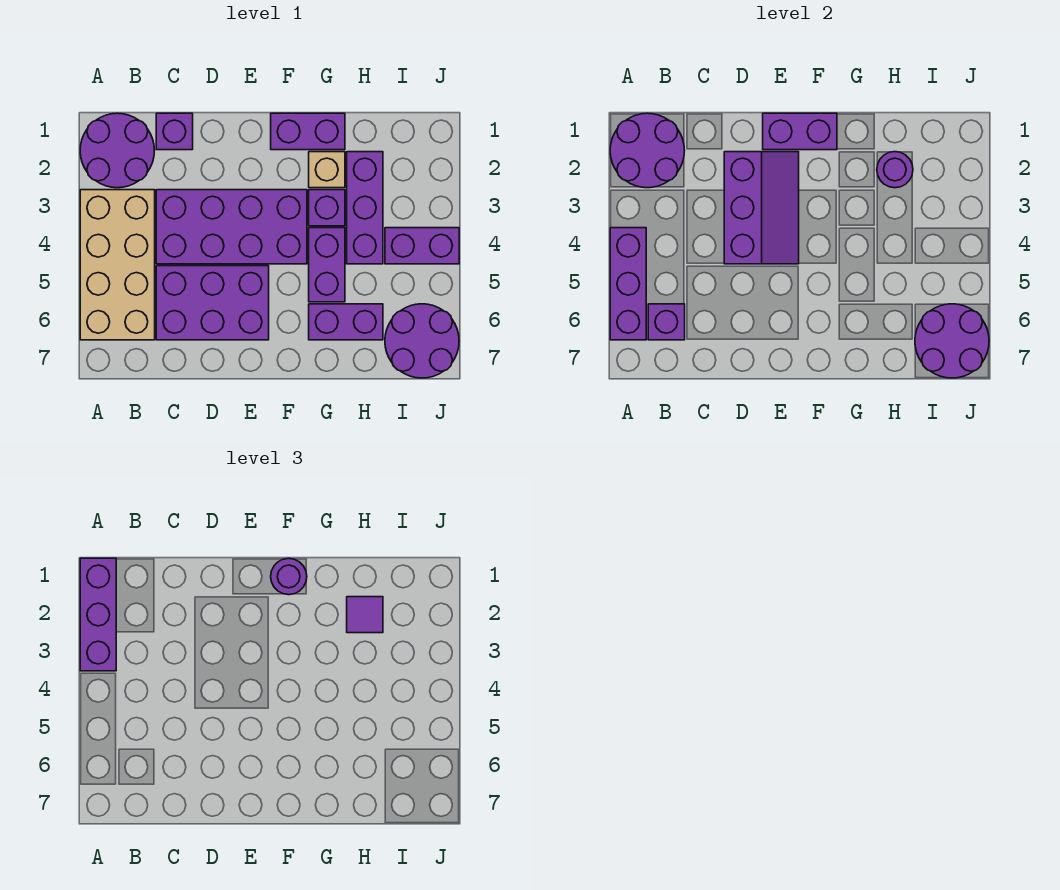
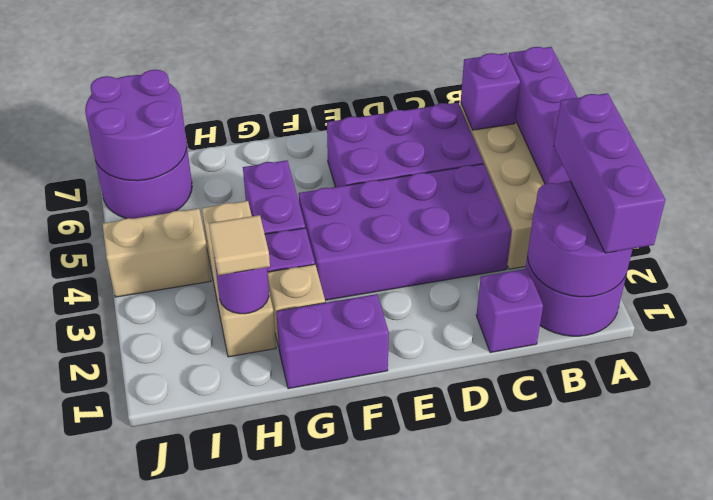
purple slope D2:E4 level 2 top D -> none
purple brick E1:F1 level 2 -> none
purple round brick F1 level 3 -> none
purple brick G6:H6 level 1 -> none
purple brick H2:H4 level 1 -> tan brick H2:H4 level 1
purple tile H2 level 3 -> tan tile H2 level 3
purple brick I4:J4 level 1 -> tan brick I4:J4 level 1

